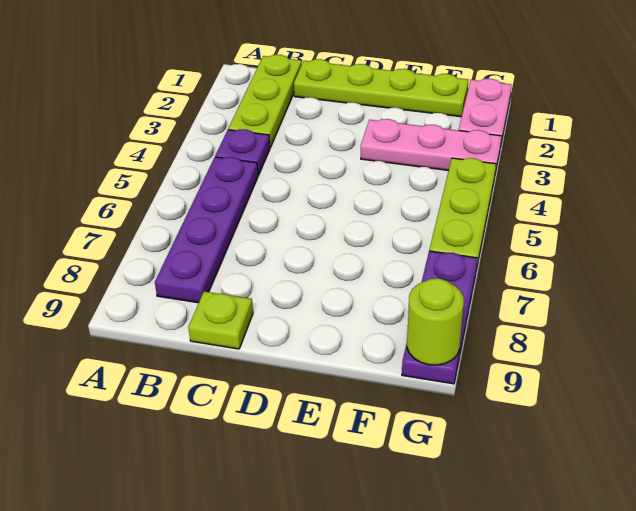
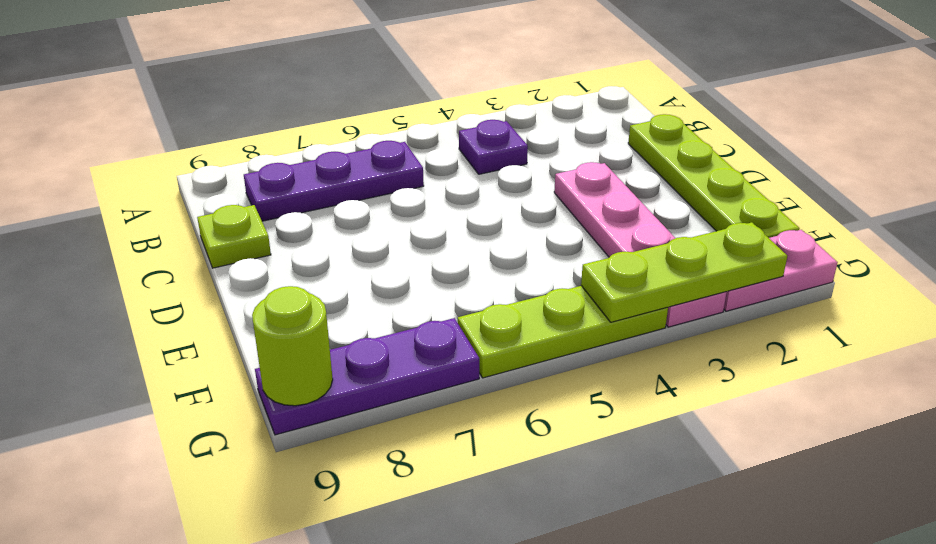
lime plate B1:B3 level 1 -> lime plate G2:G4 level 2
purple plate B5:B8 level 1 -> purple plate B6:B8 level 1
pink plate E3:G3 level 1 -> pink plate D3:G3 level 1

